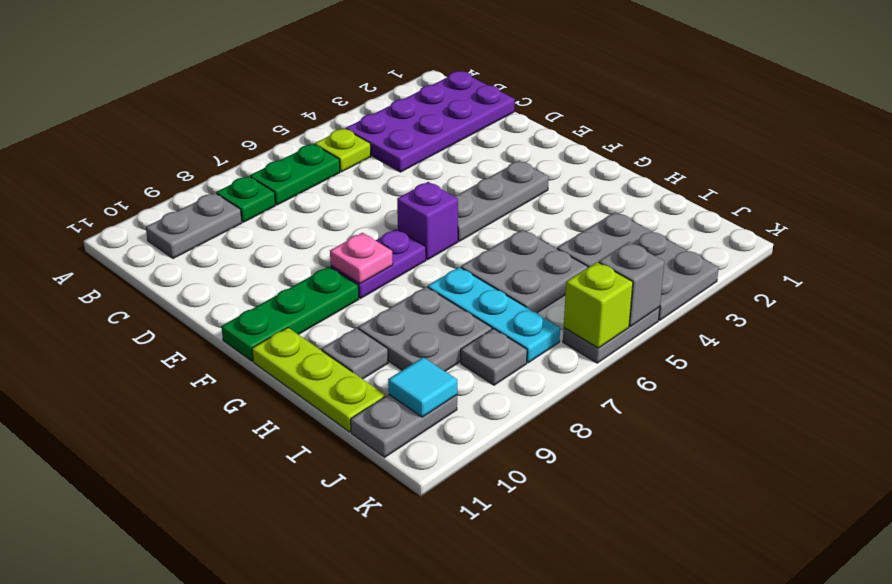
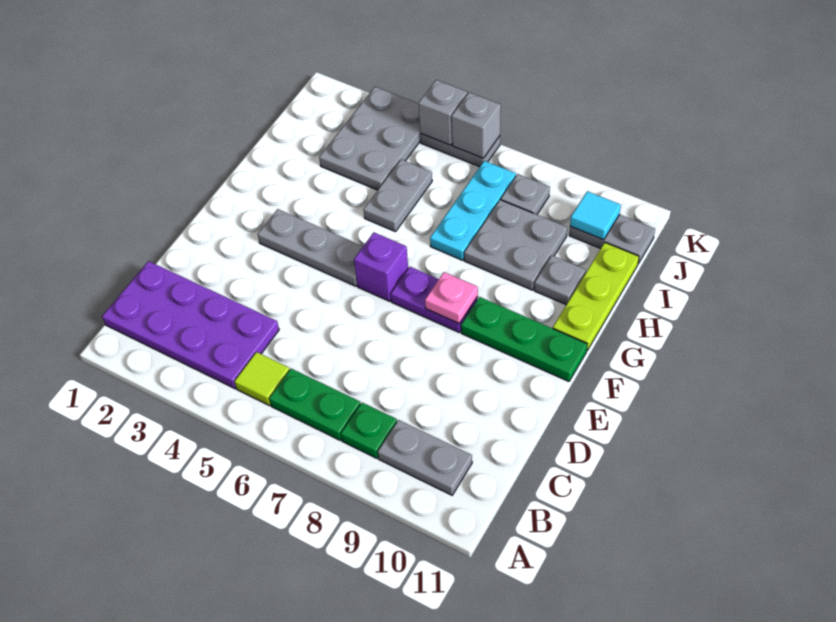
lime plate B5 level 1 -> lime tile B5 level 1
grey plate H5:I6 level 1 -> grey plate H5:I5 level 1
lime brick K6 level 2 -> grey brick K6 level 2

